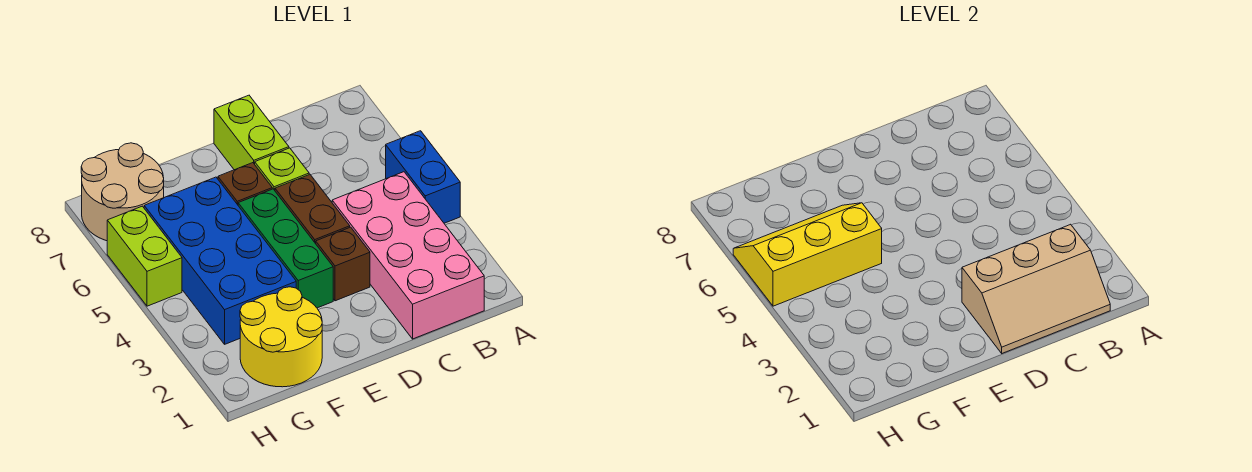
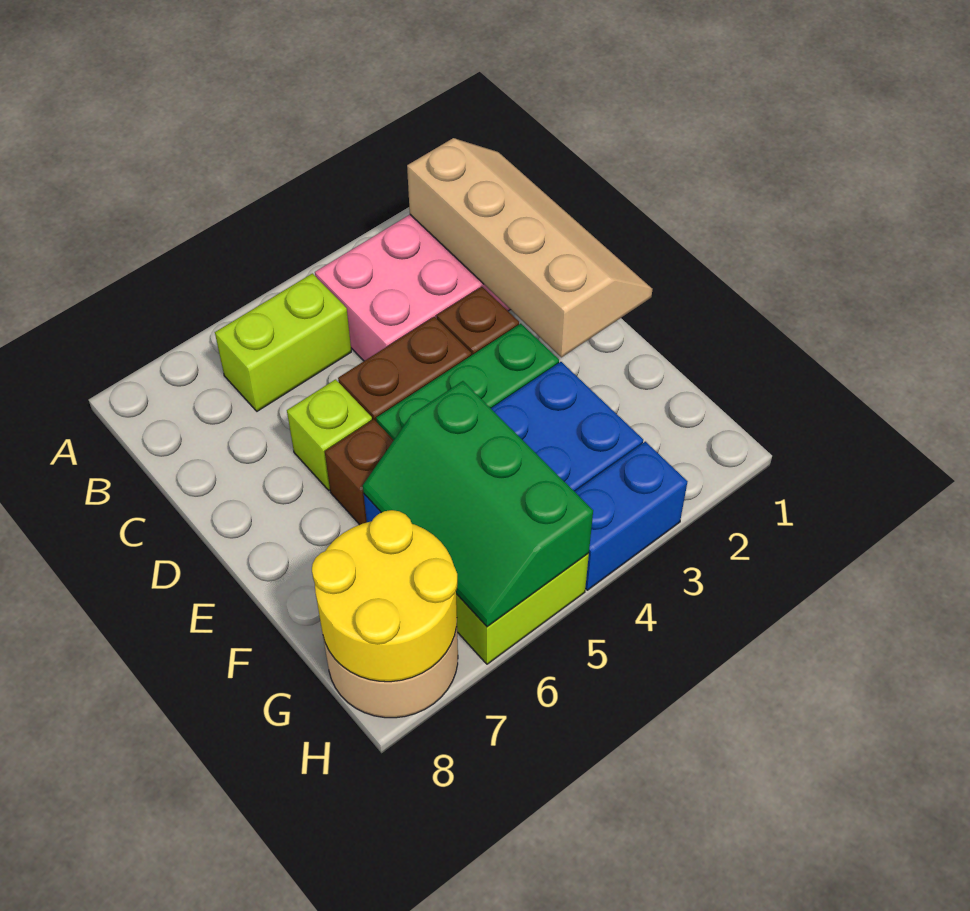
blue brick A4:A5 level 1 -> blue brick H3:H4 level 1
tan slope B1:D2 level 2 top 2 -> tan slope B1:E2 level 2 top 2
lime brick D7:D8 level 1 -> lime brick B5:B6 level 1
yellow round brick F1:G2 level 1 -> yellow round brick G7:H8 level 2
yellow slope F5:H6 level 2 top 5 -> green slope F5:H6 level 2 top 5

